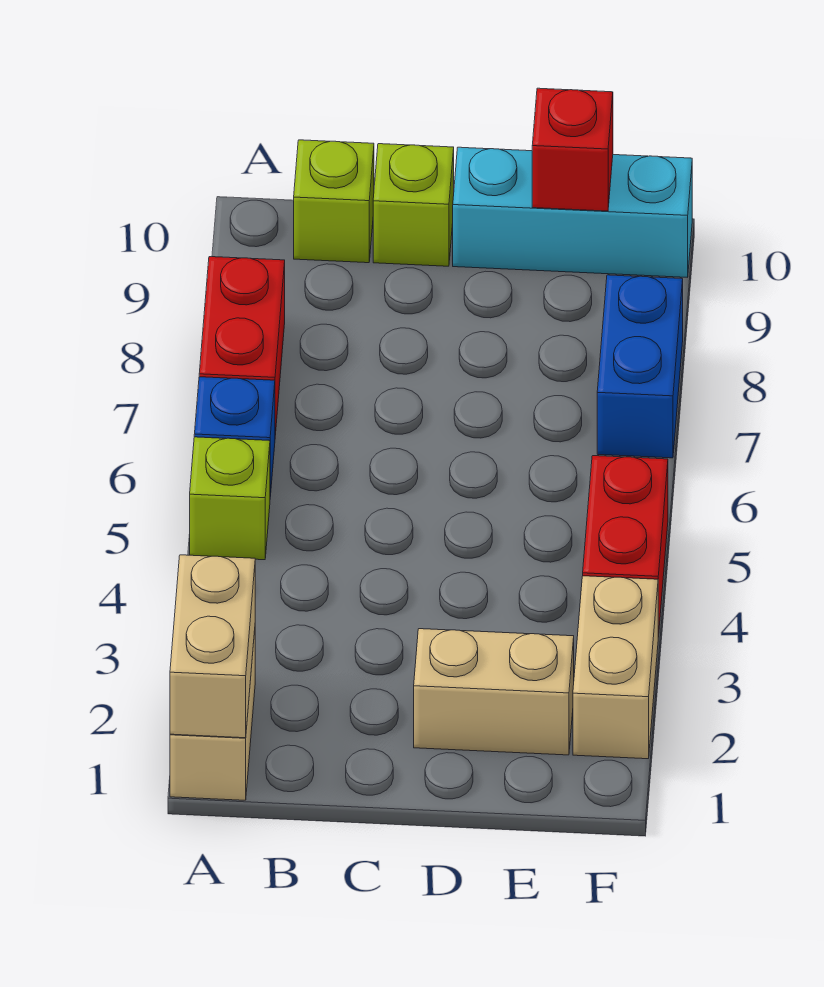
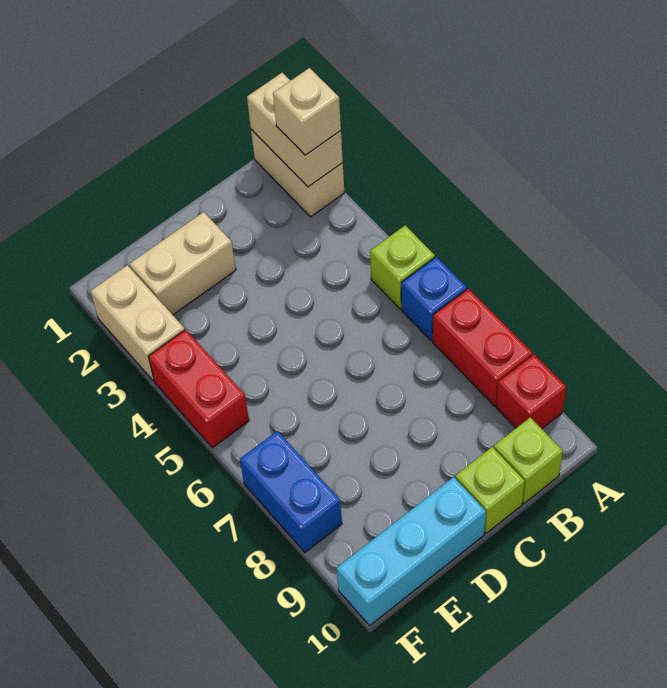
none -> tan brick A2 level 3
red brick E10 level 2 -> red brick A9 level 1

